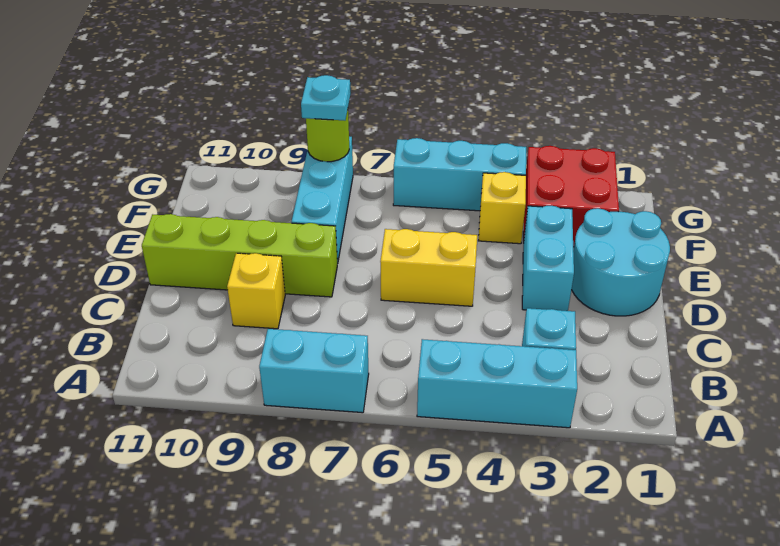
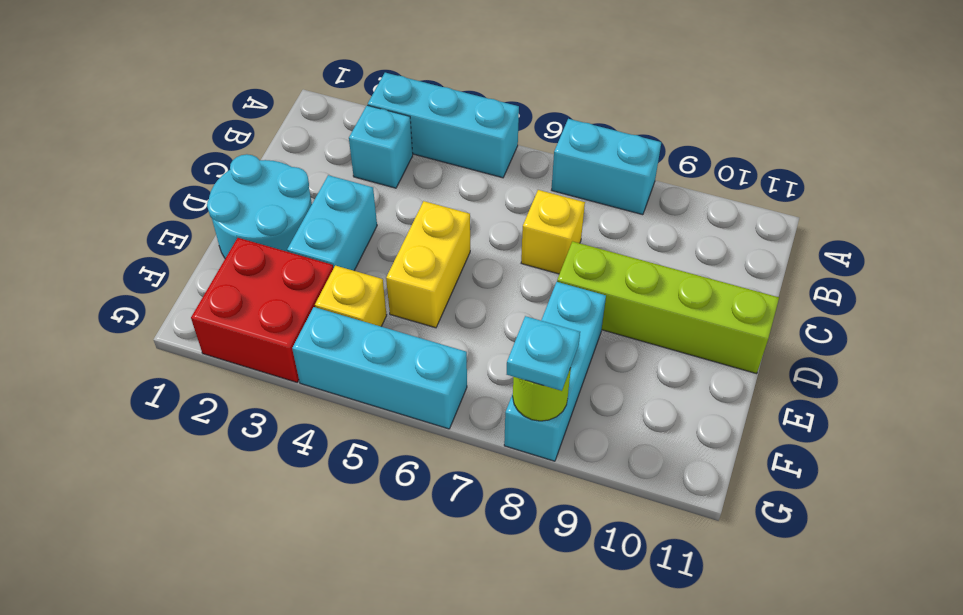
yellow brick C9 level 1 -> yellow brick C7 level 1
yellow brick D5:D6 level 1 -> yellow brick D5:E5 level 1

